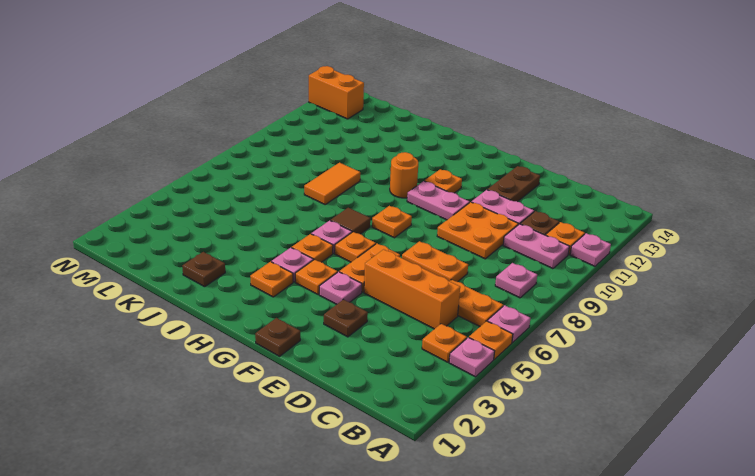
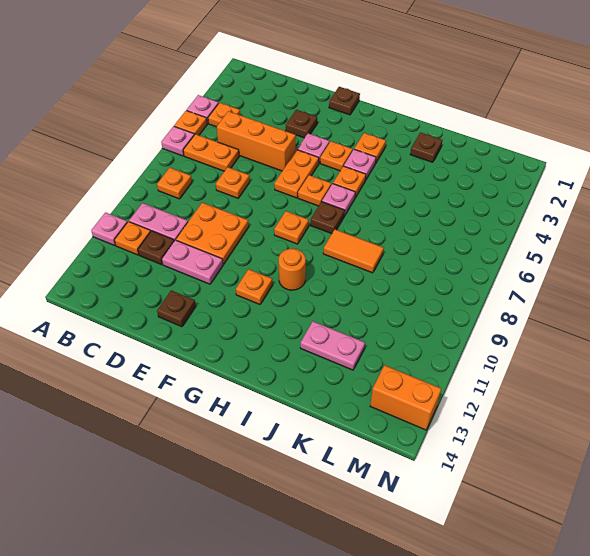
pink plate B8 level 1 -> orange plate B8 level 1
orange plate D7:E7 level 1 -> orange plate D7 level 1
brown plate E12:E13 level 1 -> brown plate E13 level 1
pink plate F10:G10 level 1 -> pink plate J12:K12 level 1
brown tile H7 level 1 -> brown plate H7 level 1
orange tile J8:J9 level 1 -> orange tile I8:J8 level 1

